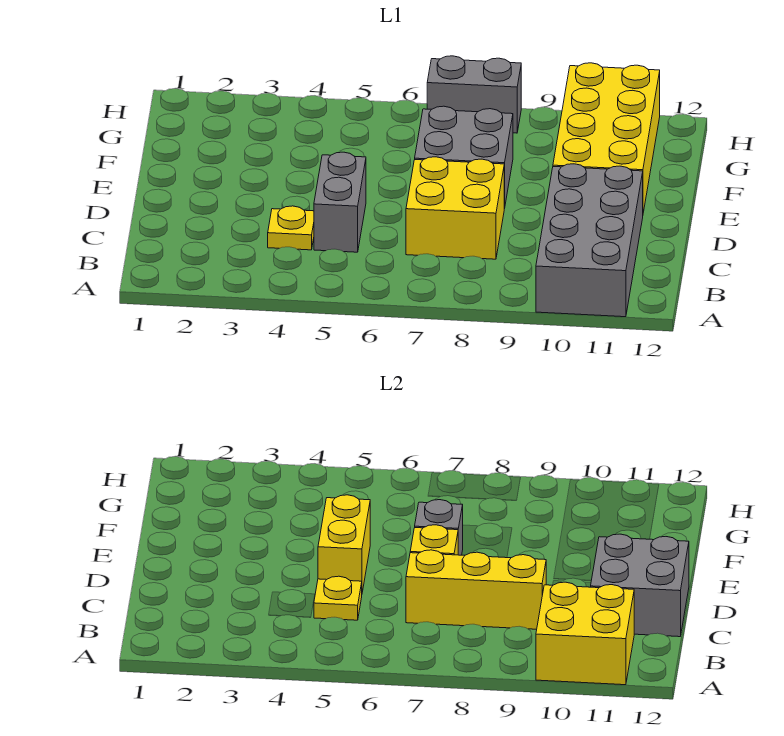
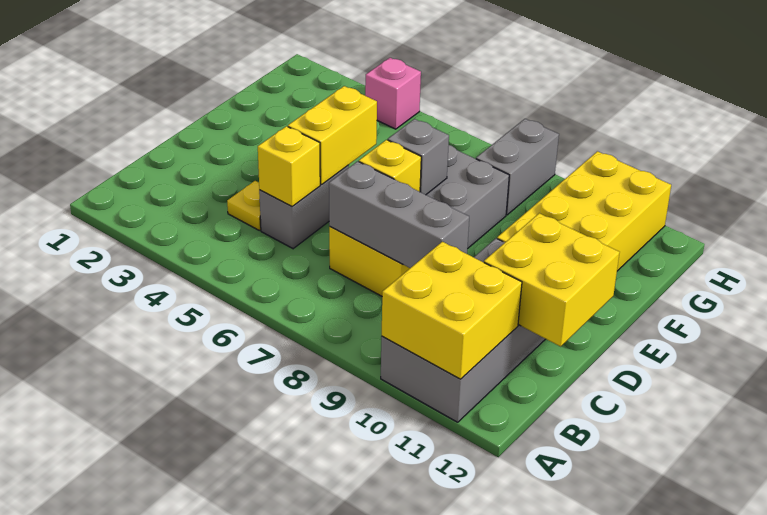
yellow plate C5 level 2 -> yellow brick C5 level 2
yellow brick C7:C9 level 2 -> grey brick C7:C9 level 2
grey brick C11:D12 level 2 -> yellow brick C11:D12 level 2
none -> pink brick H4 level 1
grey brick H7:H8 level 1 -> grey brick G8:H8 level 1

